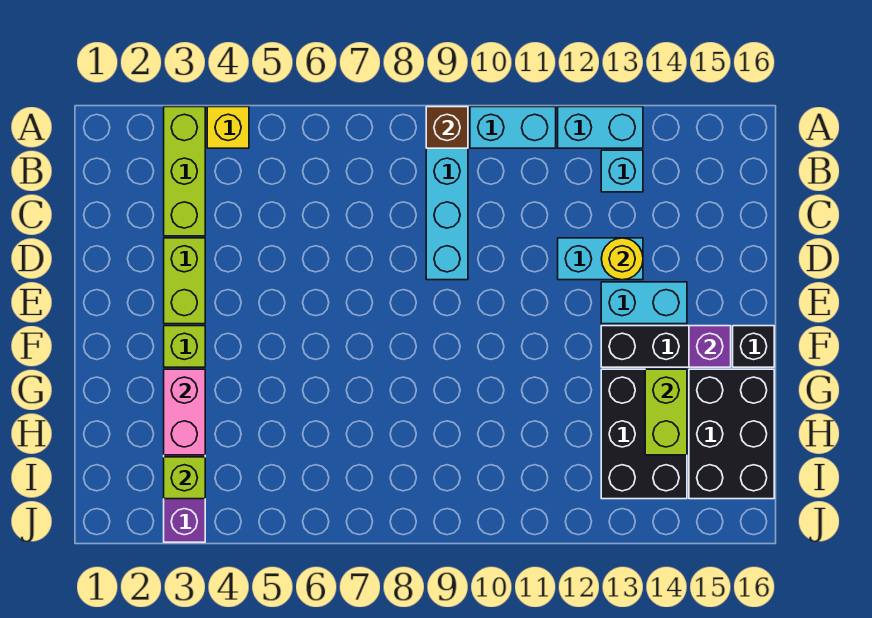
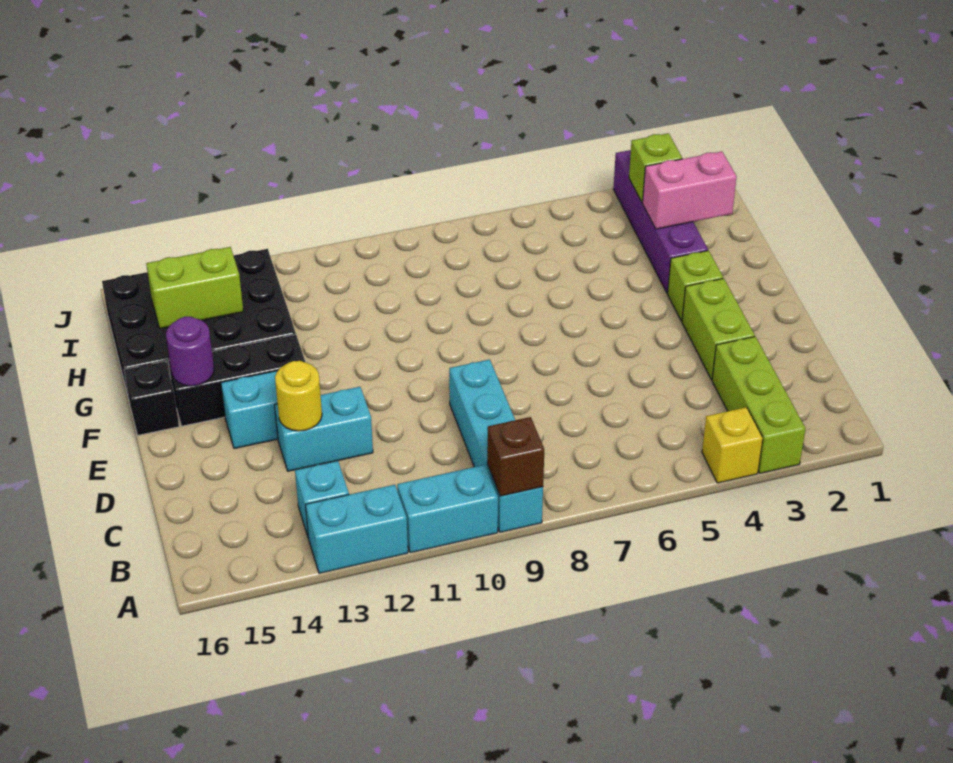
purple brick F15 level 2 -> purple round brick F15 level 2
pink brick G3:H3 level 2 -> pink brick H2:H3 level 2
lime brick G14:H14 level 2 -> lime brick H14:H15 level 2

